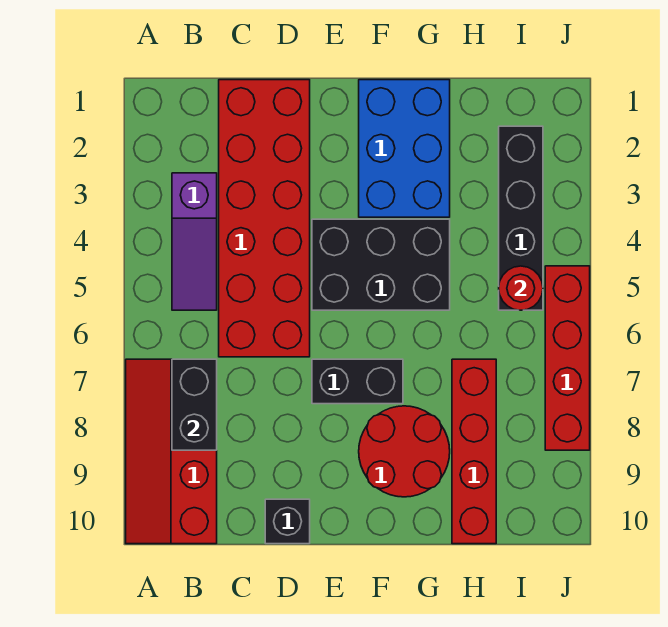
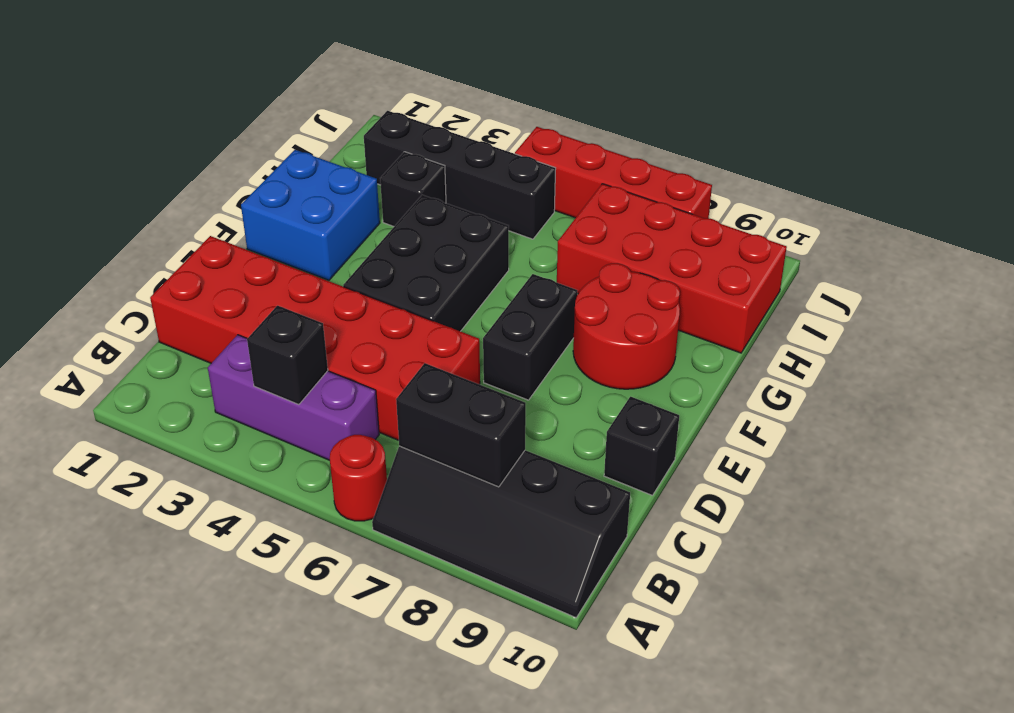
red slope A7:B10 level 1 top B -> black slope A7:B10 level 1 top B
purple slope B3:B5 level 1 top 3 -> purple brick B3:B5 level 1
none -> black brick B4 level 2
blue brick F1:G3 level 1 -> blue brick F1:G2 level 1
none -> black brick H3 level 1
red brick H7:H10 level 1 -> red brick H7:I10 level 1
red round brick I5 level 2 -> red round brick A6 level 1

